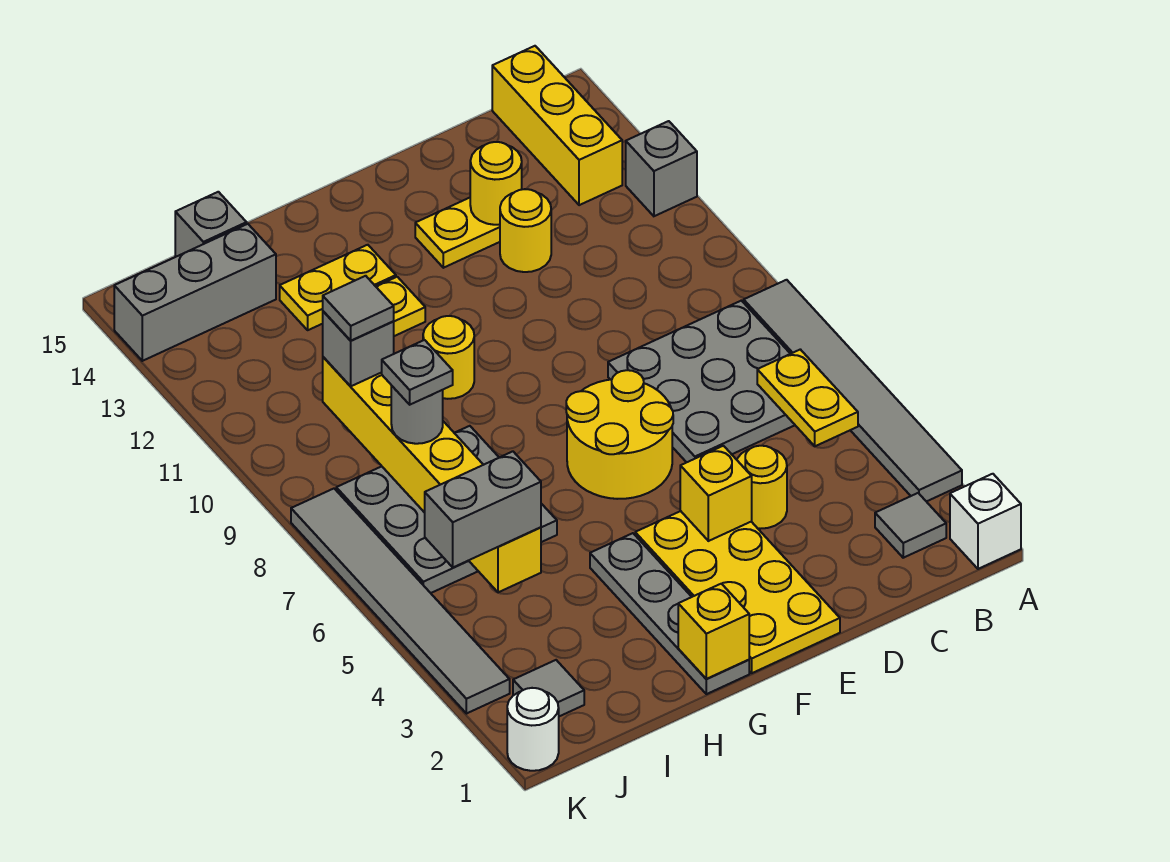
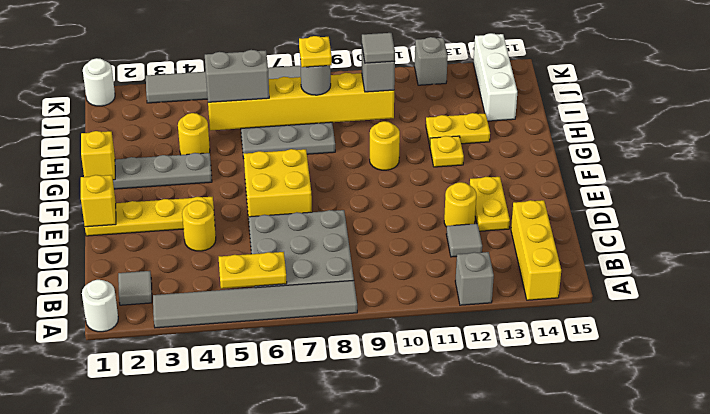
white brick A1 level 1 -> white round brick A1 level 1
yellow brick B13:B15 level 1 -> yellow brick A14:C14 level 1
yellow round brick D13 level 2 -> yellow round brick H4 level 1
yellow plate E1:F4 level 1 -> yellow plate E1:E4 level 1
yellow brick E4 level 2 -> yellow brick E1 level 2
yellow round brick E6:F7 level 1 -> yellow brick E6:F7 level 1
yellow plate G13:H13 level 1 -> yellow plate H12:H13 level 1
grey brick I5:J5 level 3 -> grey brick I5:I6 level 3
grey plate I8 level 4 -> yellow plate I8 level 4
grey brick I14:K14 level 1 -> white brick I14:K14 level 1
grey brick I15 level 1 -> grey brick K12 level 1
grey tile J2 level 1 -> grey tile C12 level 1

